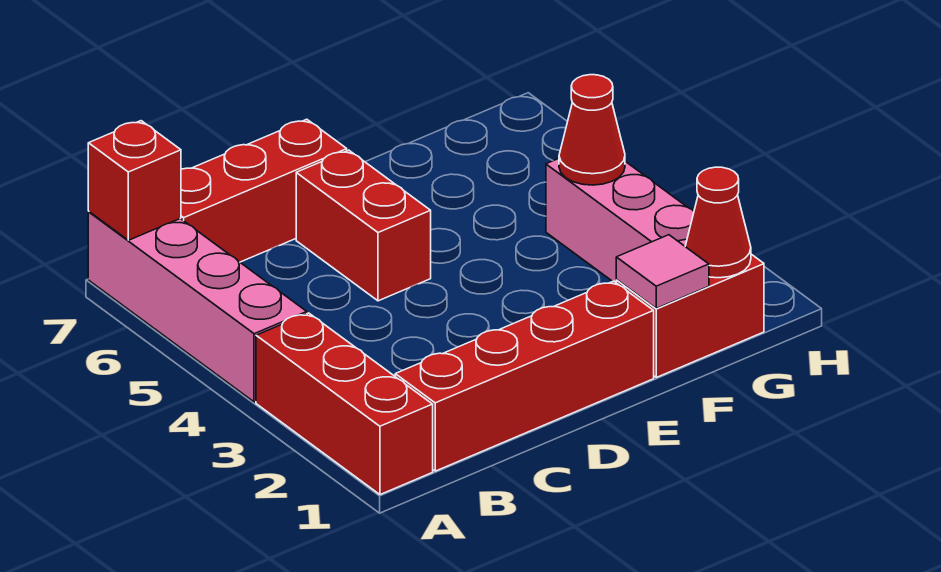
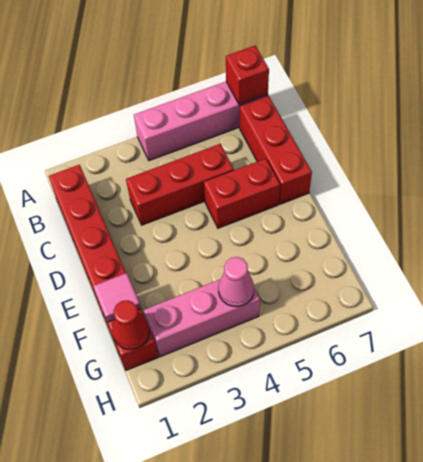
red brick A1:A3 level 1 -> red brick C3:C5 level 1
red cone G4 level 2 -> pink cone G4 level 2

